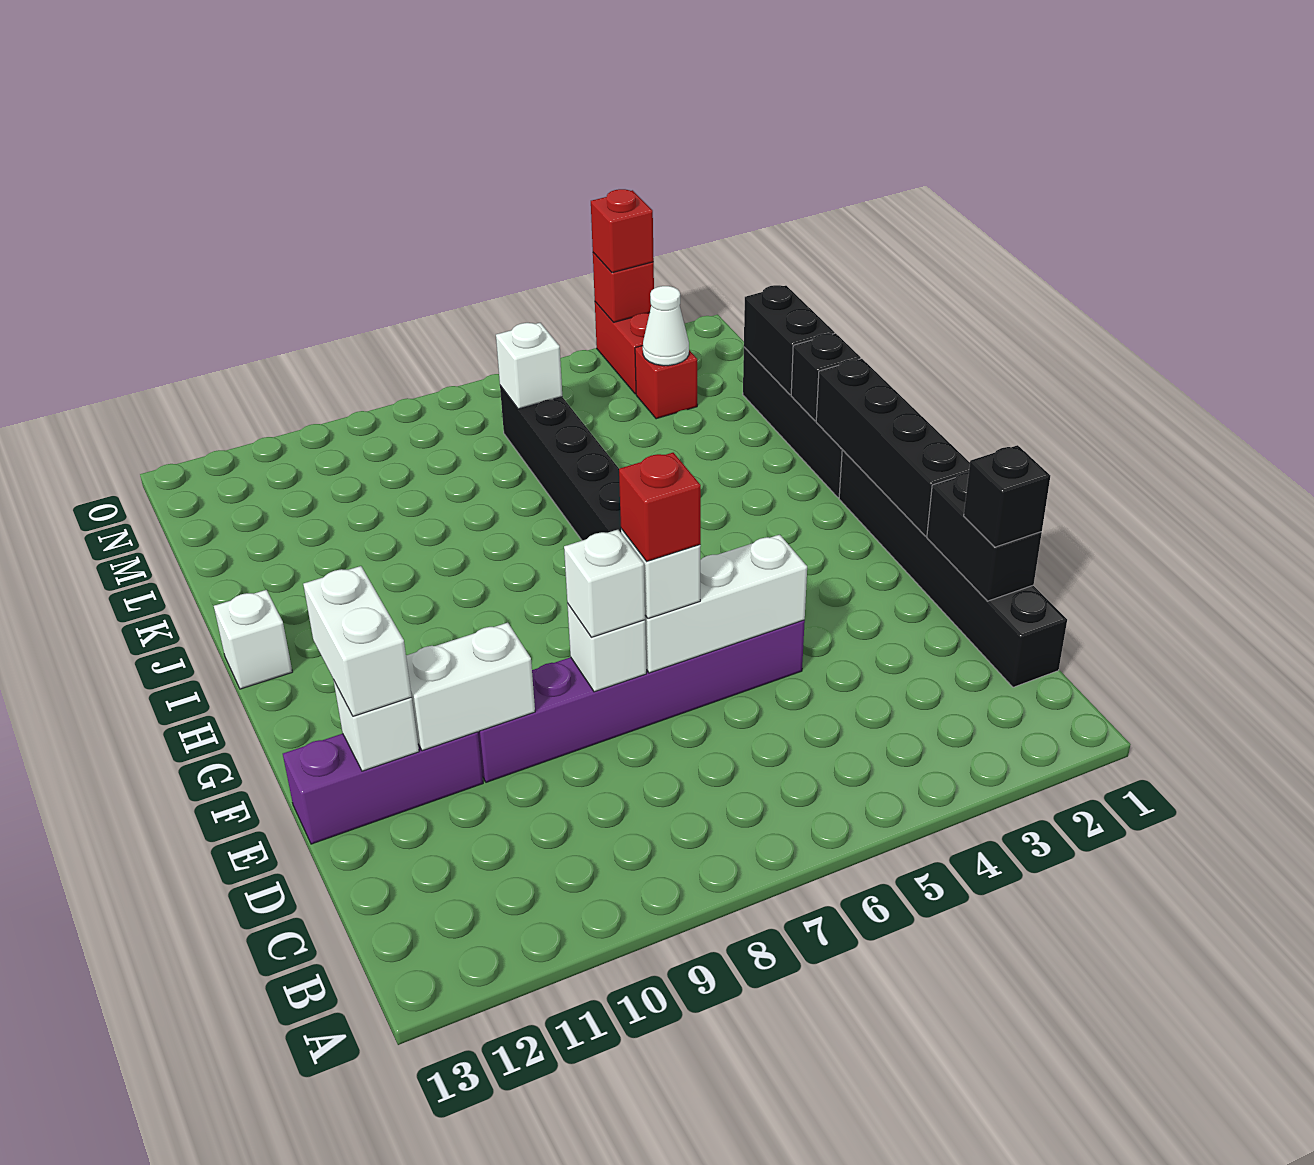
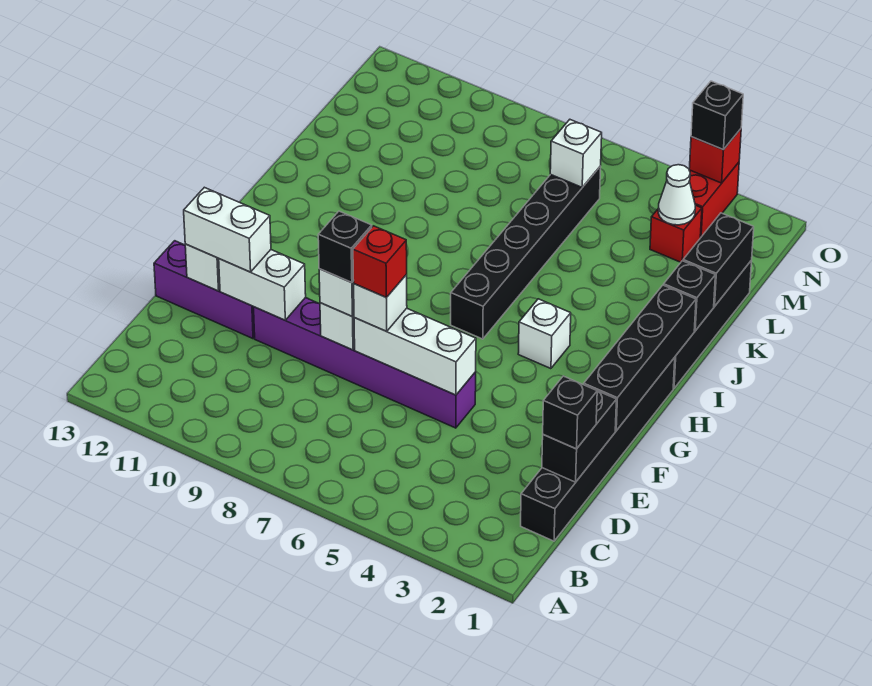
none -> black brick E8 level 4
white brick E12:F12 level 3 -> white brick E11:E12 level 3
white brick I13 level 1 -> white brick H4 level 1
red brick O3 level 3 -> black brick O3 level 3

